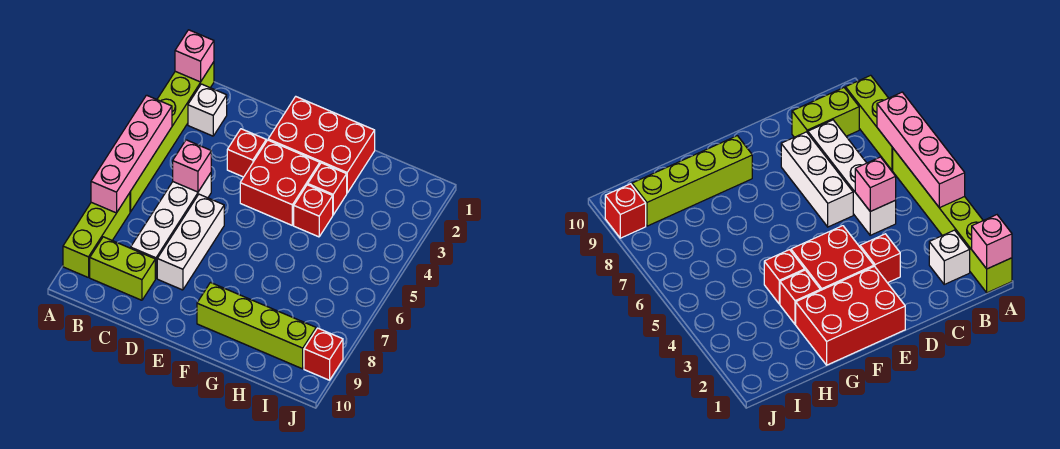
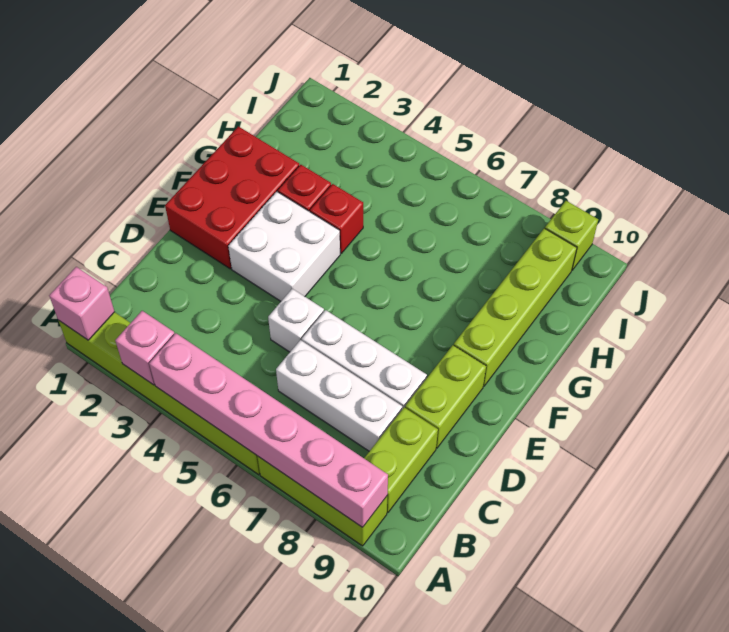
pink brick A4:A7 level 2 -> pink brick A4:A9 level 2
white brick B2 level 1 -> white brick D5 level 1
white brick C5:C8 level 1 -> white brick C6:C8 level 1
pink brick C5 level 2 -> pink brick A3 level 2
red brick D3 level 1 -> none
none -> lime brick D9:E9 level 1
red brick E3:F4 level 1 -> white brick E3:F4 level 1
red brick J9 level 1 -> lime brick J9 level 1

